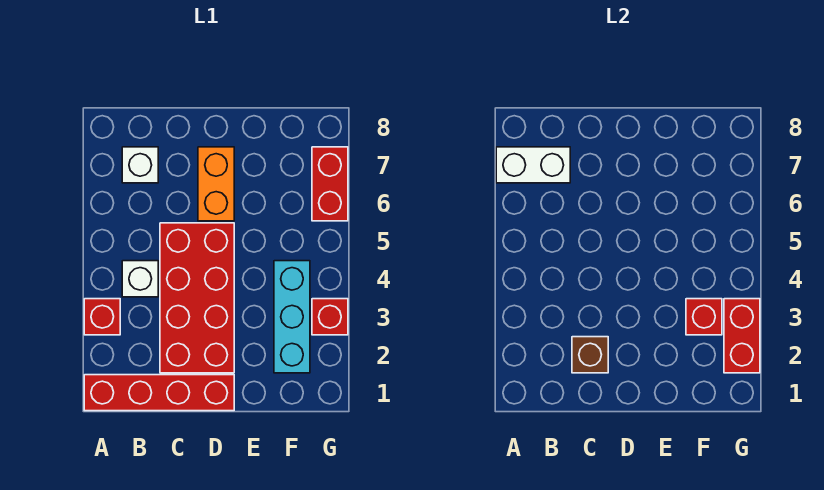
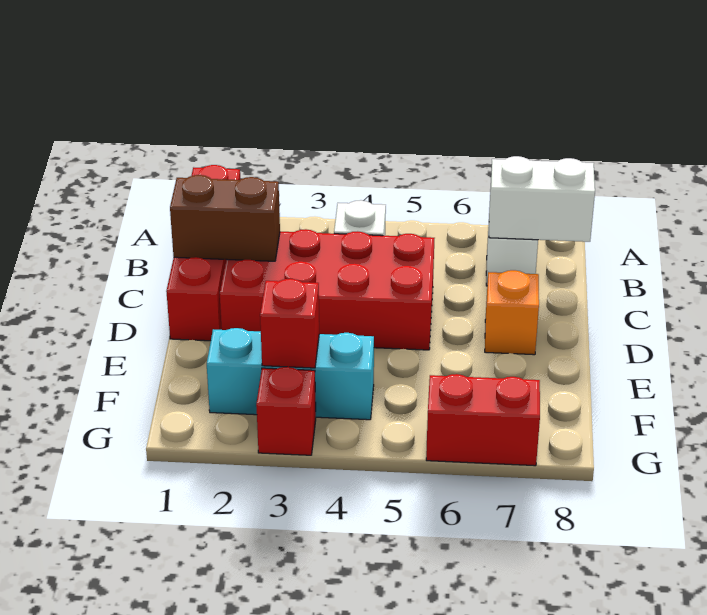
red brick A3 level 1 -> none
white brick A7:B7 level 2 -> white brick B7:B8 level 2
brown brick C2 level 2 -> brown brick C1:C2 level 2
orange brick D6:D7 level 1 -> orange brick D7 level 1
red brick G2:G3 level 2 -> none

